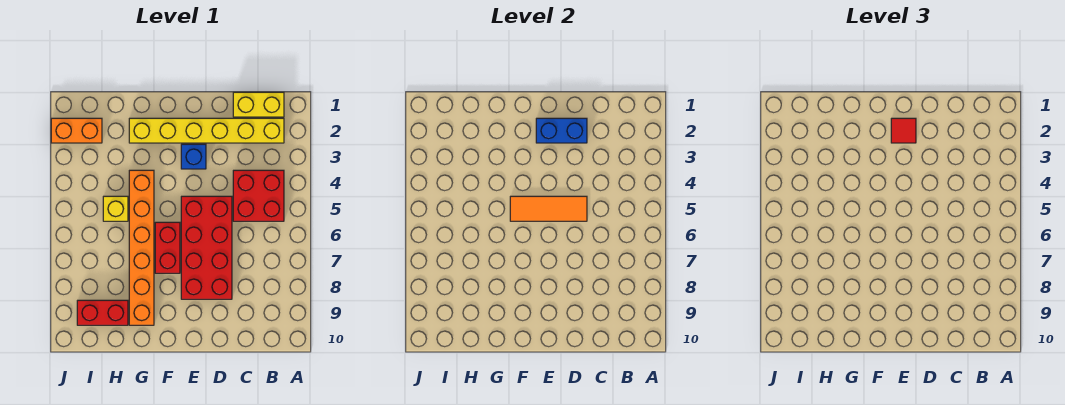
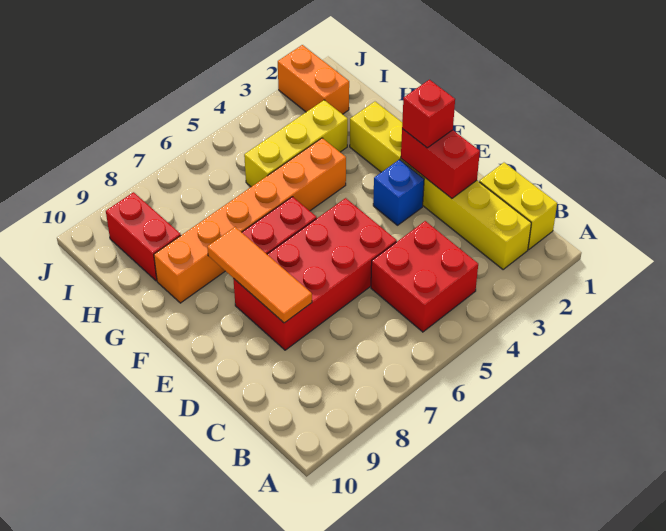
blue brick D2:E2 level 2 -> red brick D2:E2 level 2
orange tile D5:F5 level 2 -> orange tile D8:F8 level 2
red tile E2 level 3 -> red brick E2 level 3
yellow brick H5 level 1 -> yellow brick H3:H5 level 1

